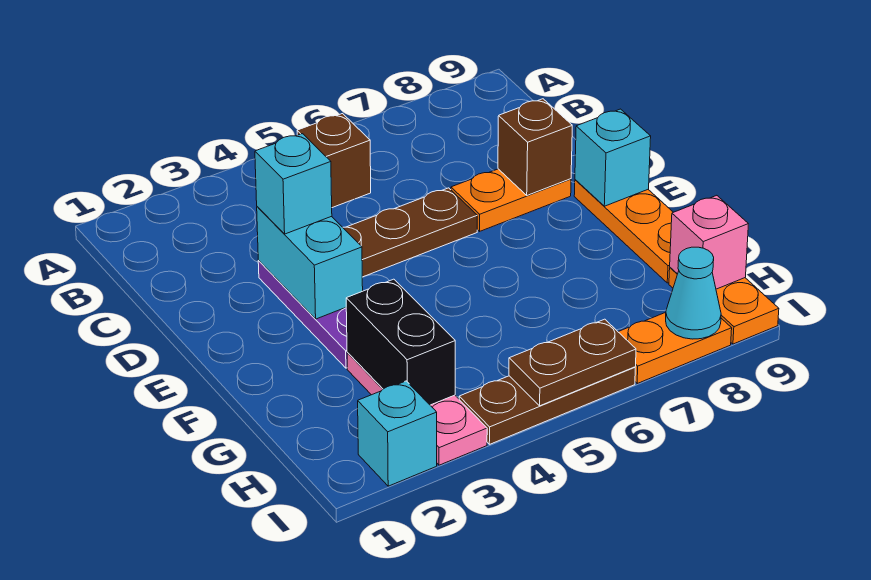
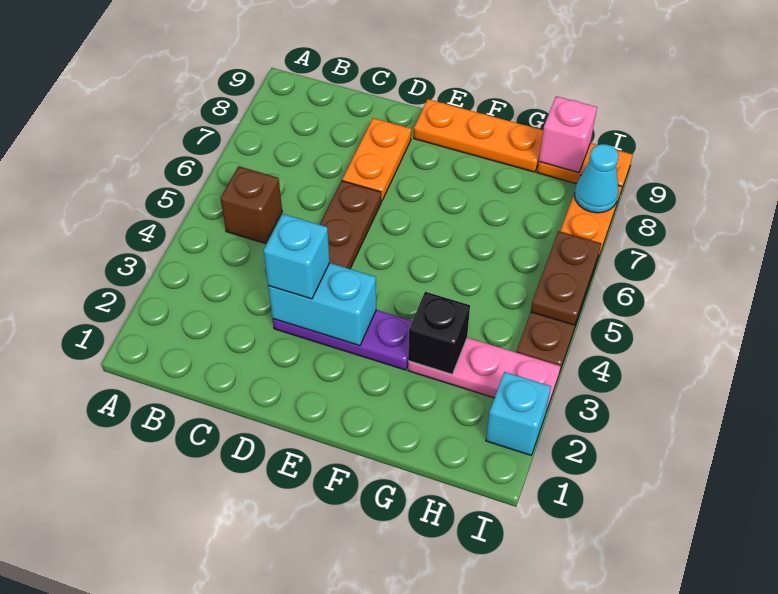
brown brick D8 level 2 -> none
cyan brick E9 level 2 -> none
black brick G3:H3 level 2 -> black brick G3 level 2

